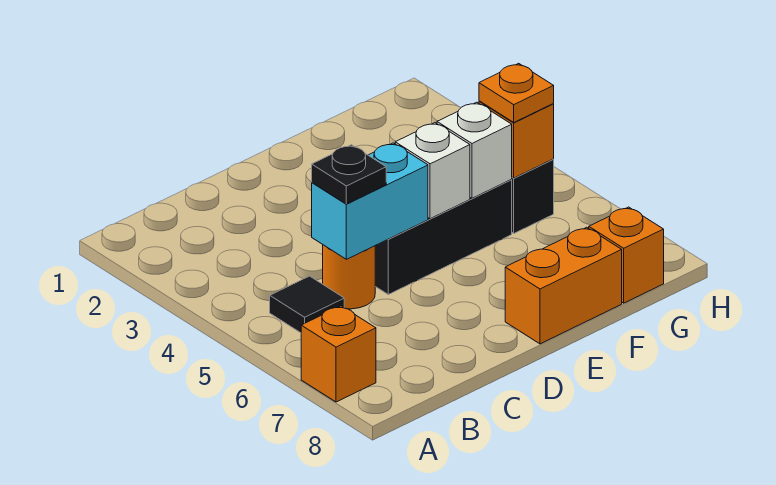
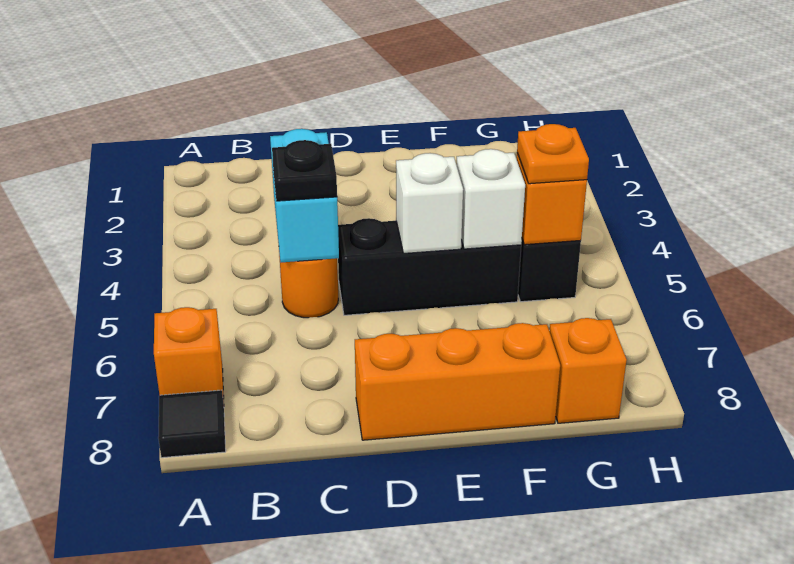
black tile B5 level 1 -> black tile A8 level 1
cyan brick C5:D5 level 2 -> cyan brick C4:C5 level 2
orange brick E8:F8 level 1 -> orange brick D8:F8 level 1

